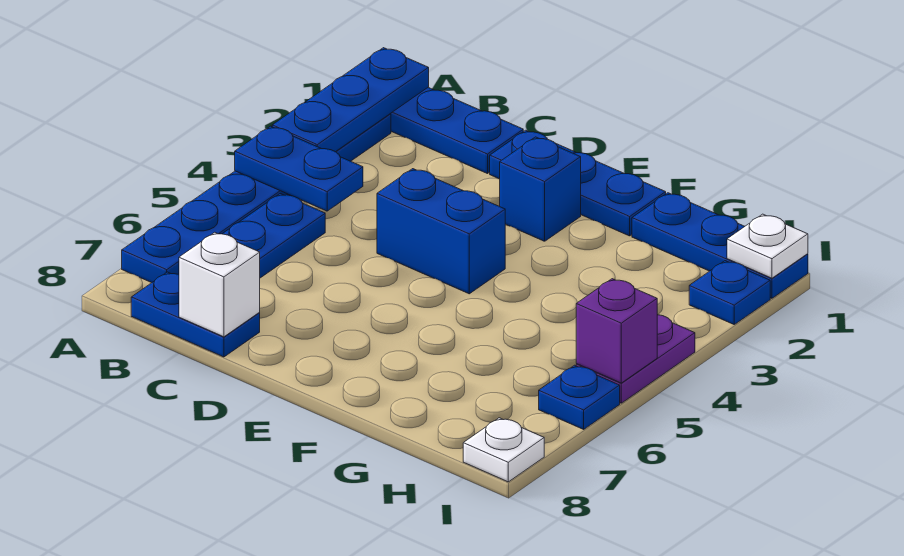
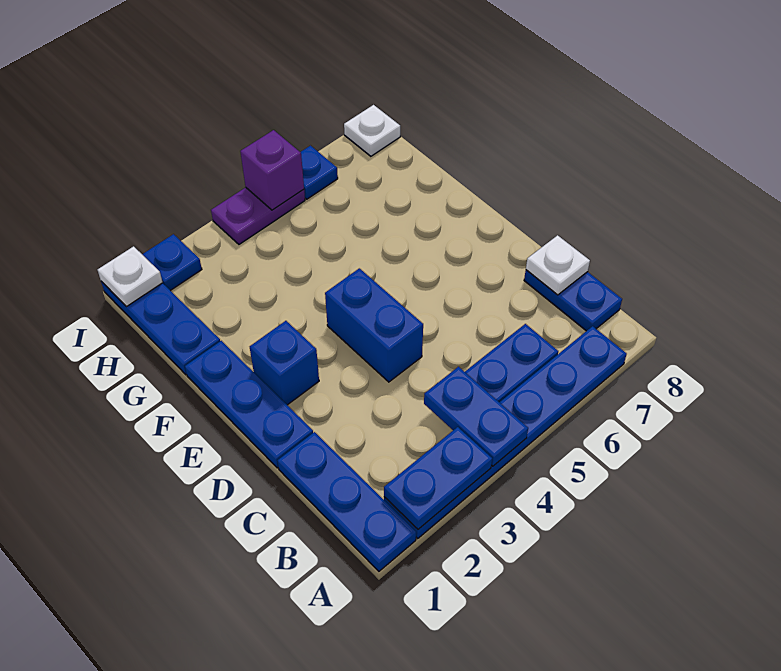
blue plate A1:A3 level 2 -> blue plate A2:A3 level 2
white brick C8 level 2 -> white plate C8 level 2

